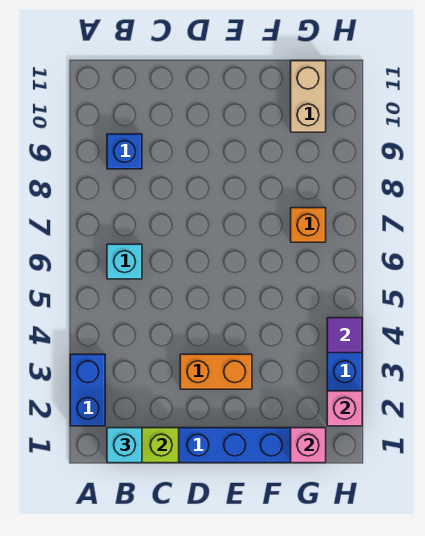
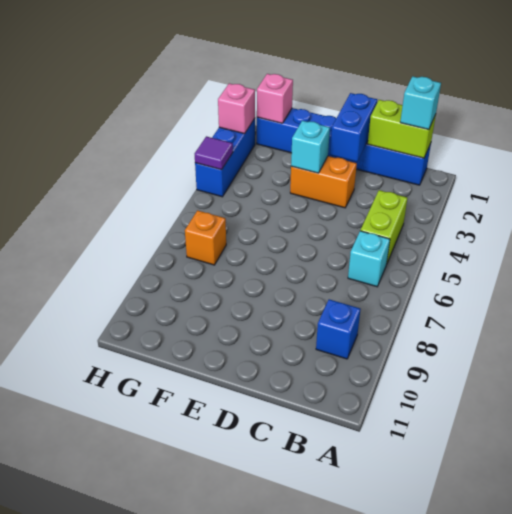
blue brick A2:A3 level 1 -> blue brick D1:D2 level 2
none -> lime brick B4:B5 level 1
none -> cyan brick E3 level 2
tan brick G10:G11 level 1 -> none

